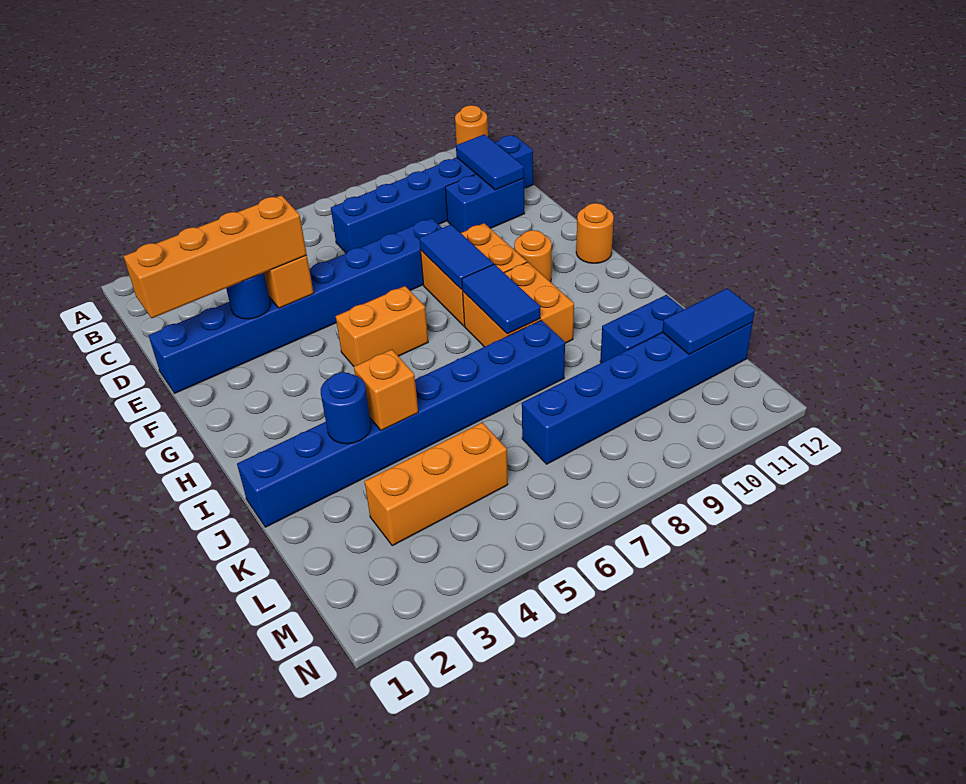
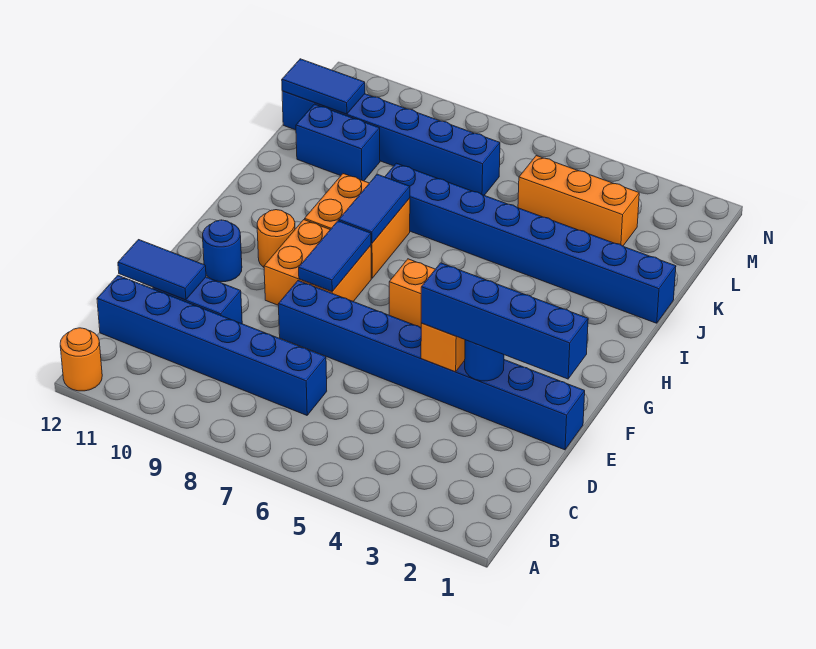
blue tile C11:D11 level 2 -> blue tile D11:D12 level 2
orange brick E1:E4 level 3 -> blue brick E1:E4 level 3
orange round brick G12 level 1 -> none
blue round brick J3 level 2 -> blue round brick F11 level 1
orange brick J4 level 2 -> none

